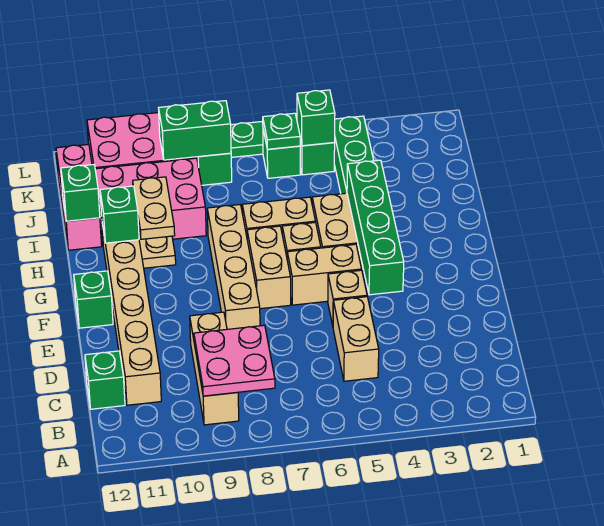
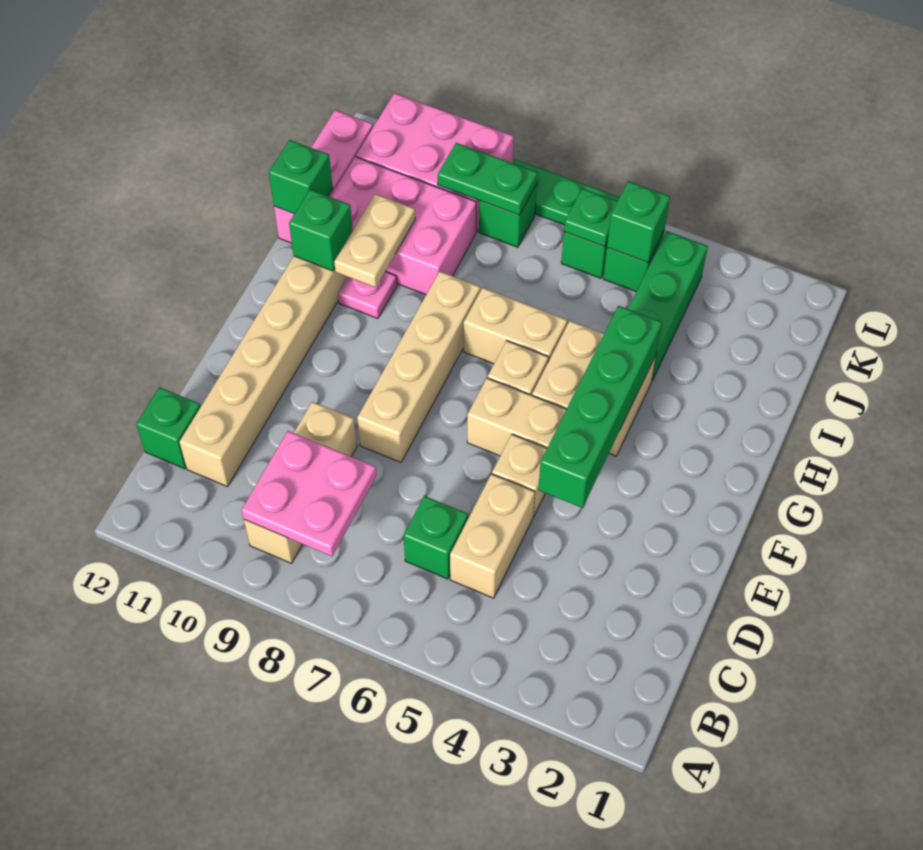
tan brick F7:G7 level 1 -> none
green brick F12 level 1 -> green brick C6 level 1
tan plate H10 level 1 -> pink plate H10 level 1
green brick K8:K9 level 2 -> green plate K8:K9 level 2

